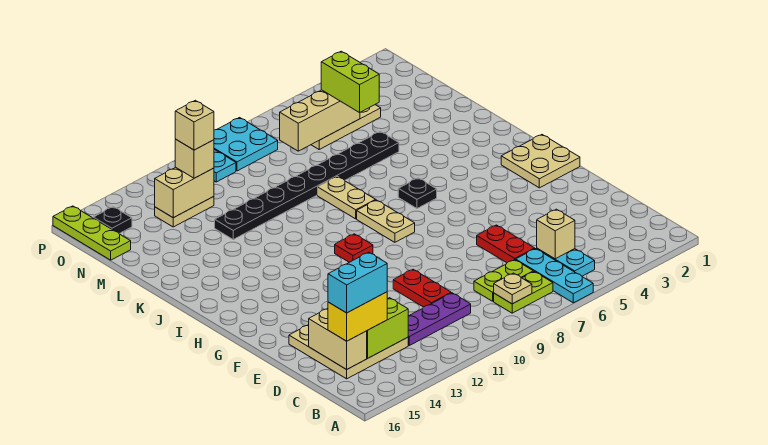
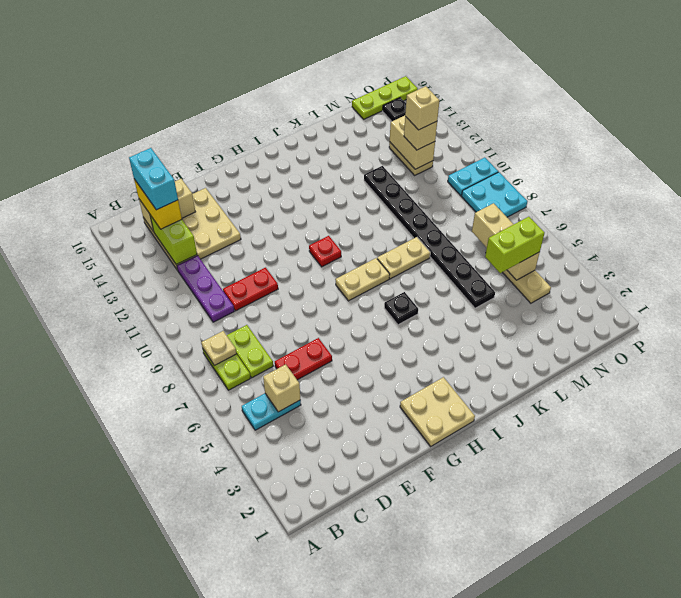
cyan plate A6:C6 level 1 -> none

